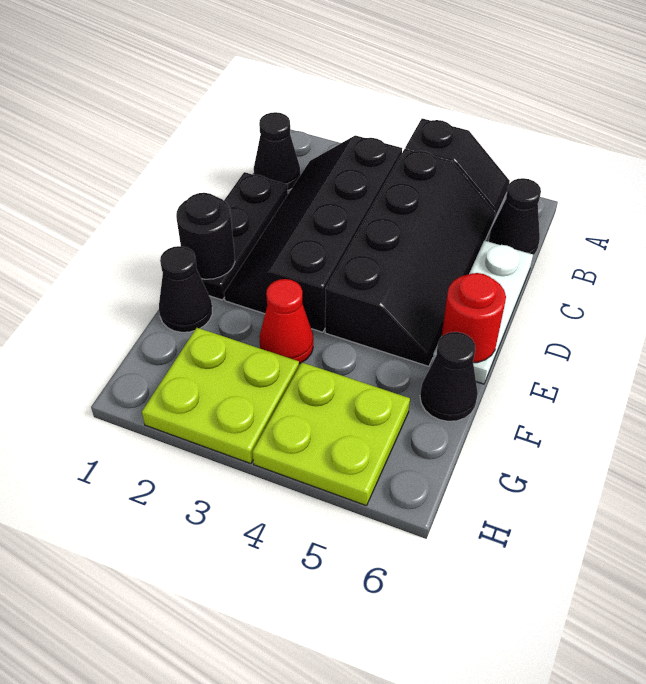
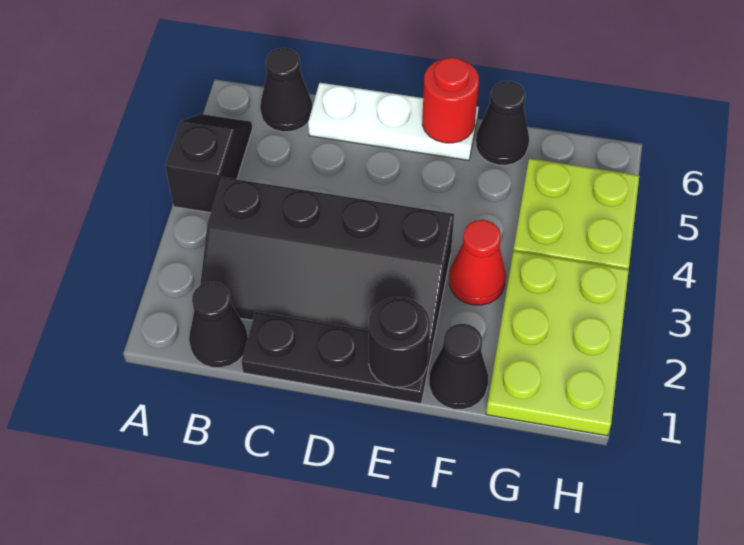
black slope B4:E5 level 1 top 4 -> none
lime plate G2:H3 level 1 -> lime plate G1:H3 level 1

